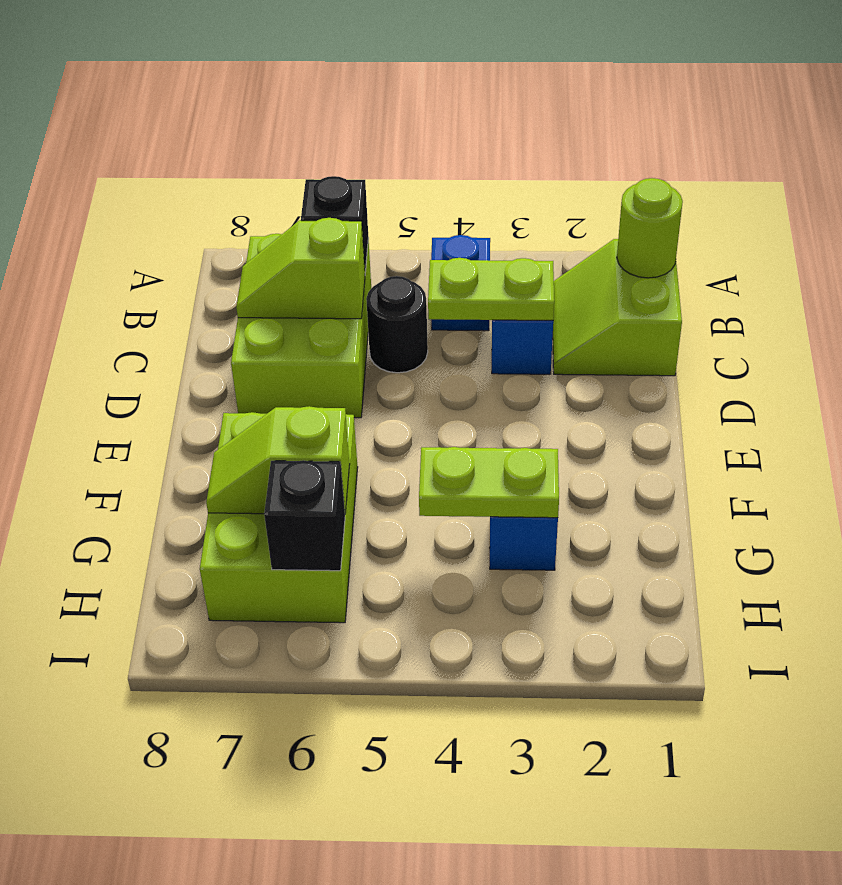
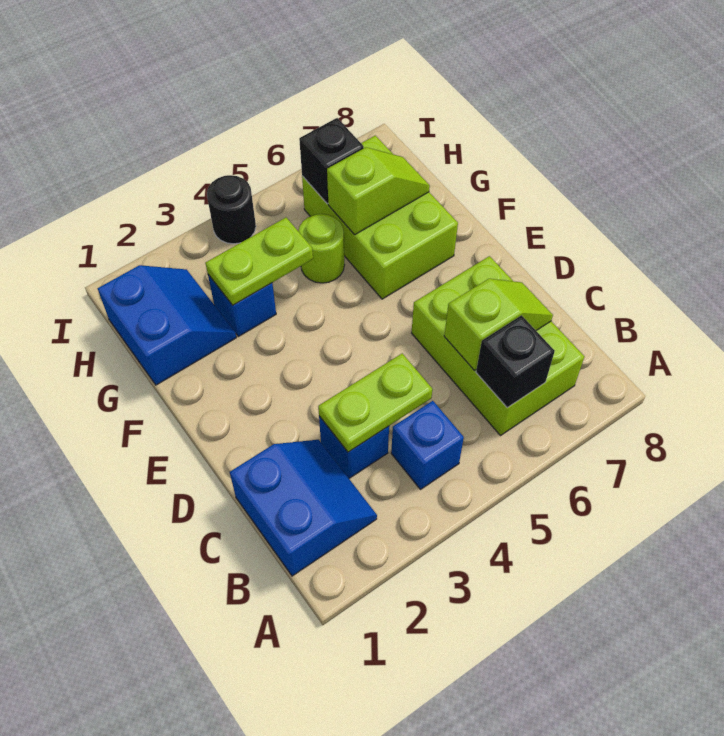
lime slope B1:C2 level 1 top 1 -> blue slope B1:C2 level 1 top 1
lime round brick B1 level 2 -> lime round brick G5 level 1
black round brick C5 level 1 -> black round brick I4 level 1
none -> blue slope G1:H2 level 1 top 1

